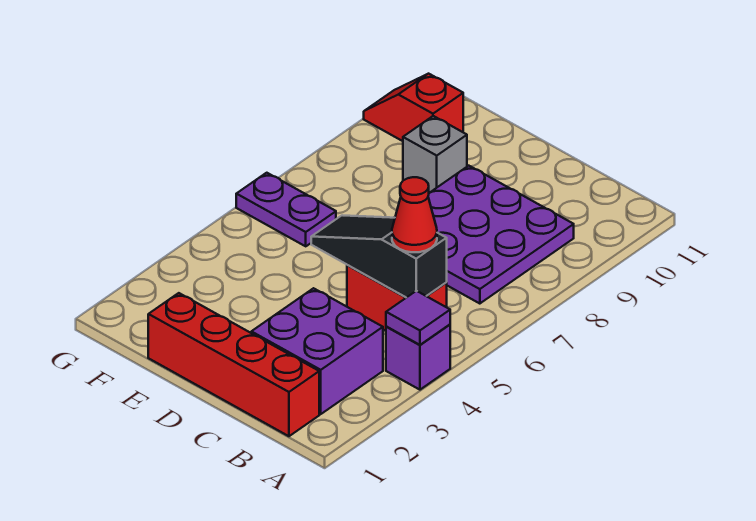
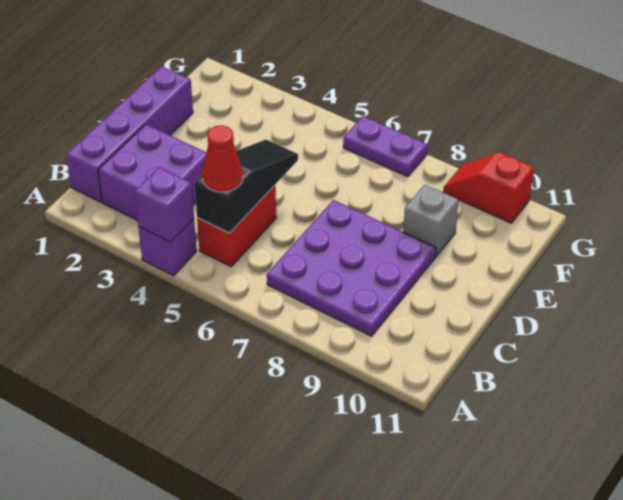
purple tile A4 level 2 -> purple brick A4 level 2
red brick B1:E1 level 1 -> purple brick B1:E1 level 1
purple plate F6:G6 level 1 -> purple plate G6:G7 level 1
red slope F10:G10 level 1 top F -> red slope G9:G10 level 1 top 10

